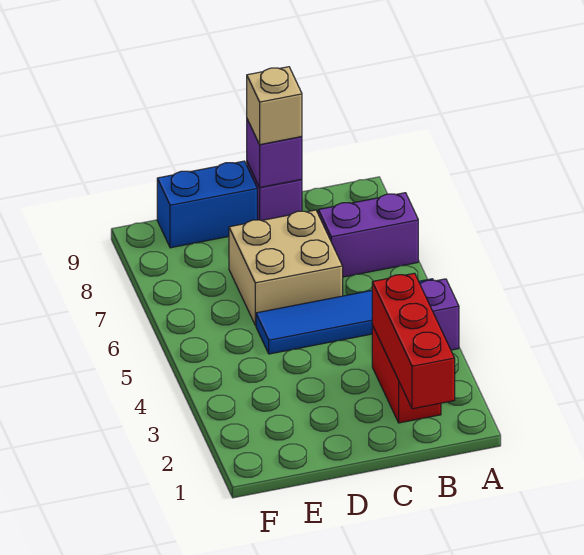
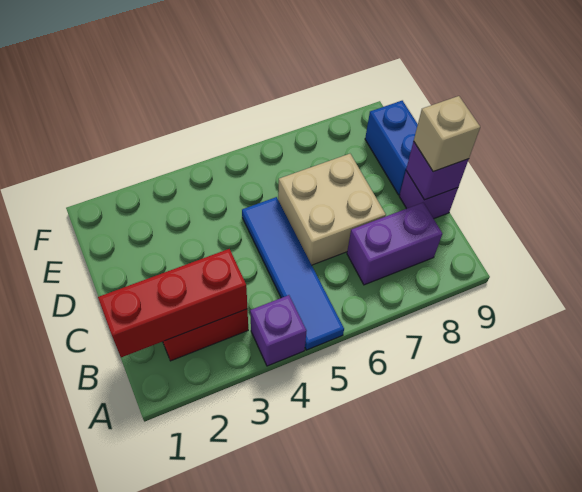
purple brick A7:B7 level 1 -> purple brick B7:B8 level 1

